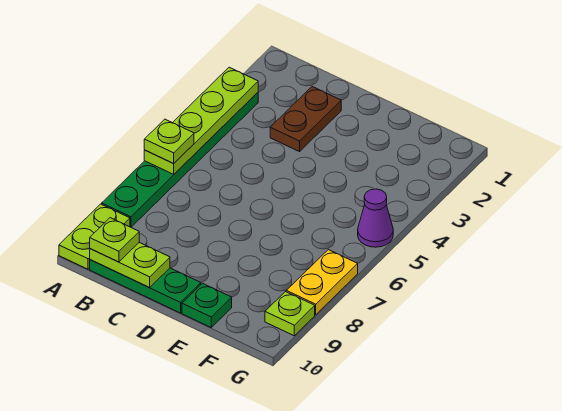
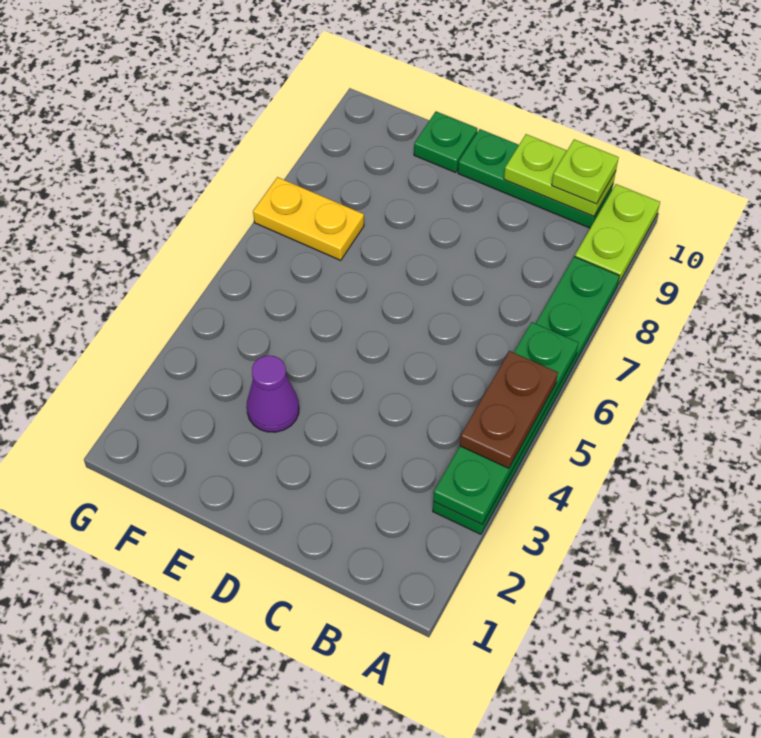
lime plate A3:A6 level 2 -> green plate A3:A6 level 2
lime plate A6 level 3 -> none
brown plate C2:C3 level 1 -> brown plate A4:A5 level 3
purple cone G5 level 1 -> purple cone E3 level 1
yellow plate G7:G8 level 1 -> yellow plate F7:G7 level 1
lime plate G9 level 1 -> none

